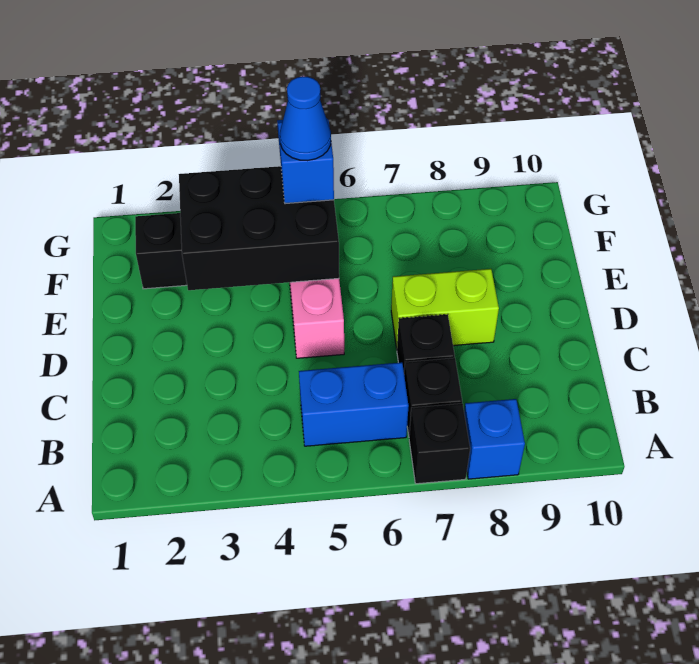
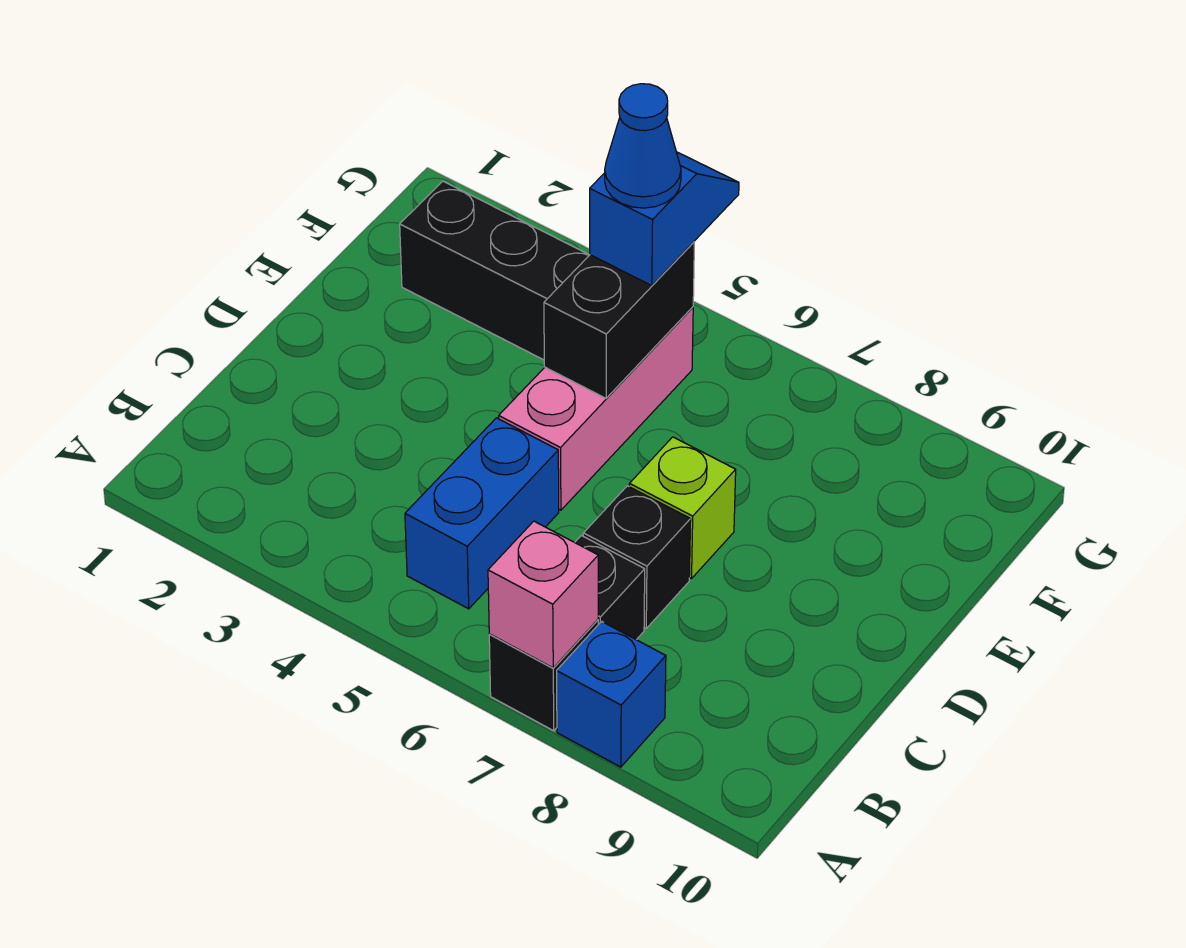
none -> pink brick A7 level 2
blue brick B5:B6 level 1 -> blue brick B5:C5 level 1
lime brick D7:D8 level 1 -> lime brick D7 level 1
black brick E3:F5 level 2 -> black brick E5:F5 level 2

